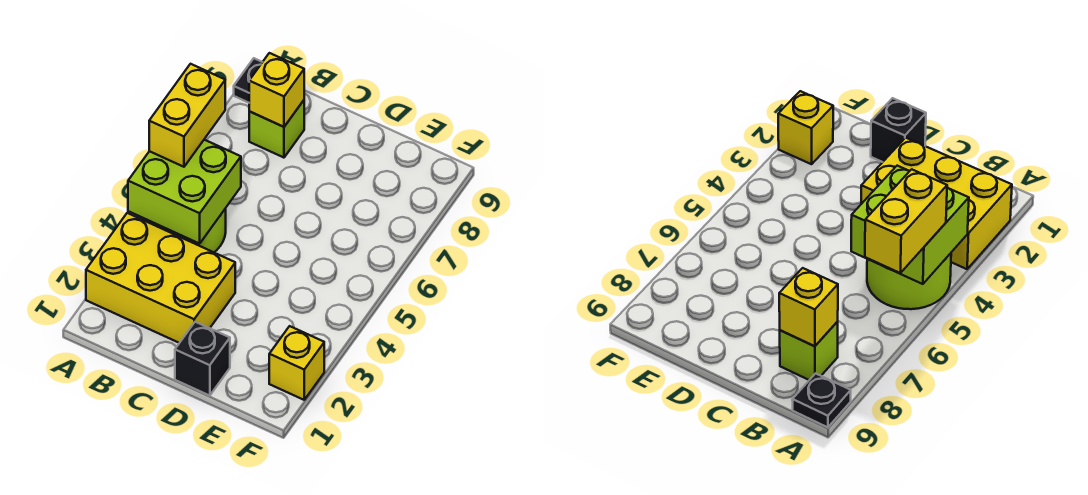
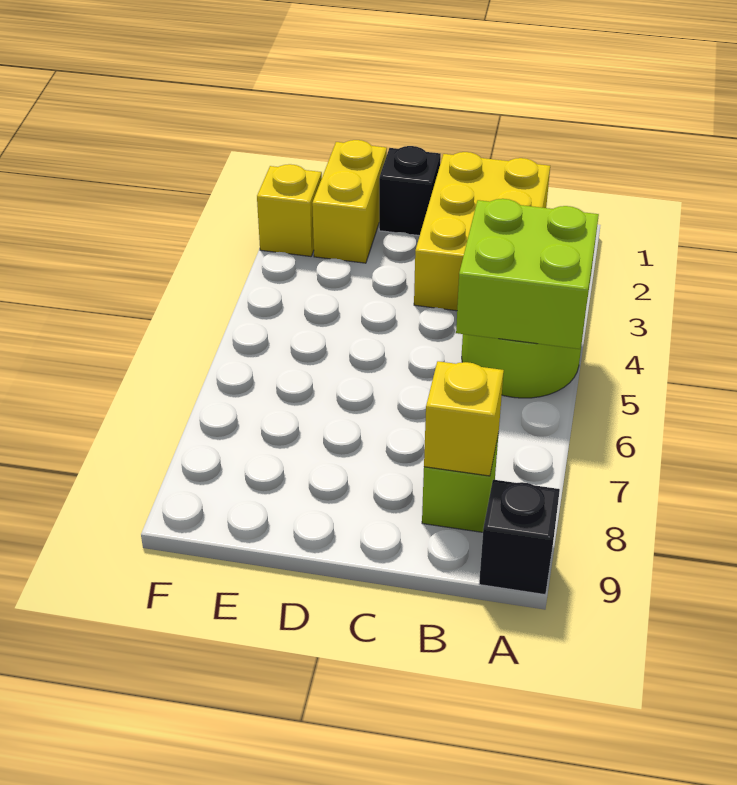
yellow brick A2:C3 level 1 -> yellow brick B1:C3 level 1
yellow brick A5:A6 level 3 -> yellow brick E1:E2 level 1
black plate A9 level 1 -> black brick A9 level 1

